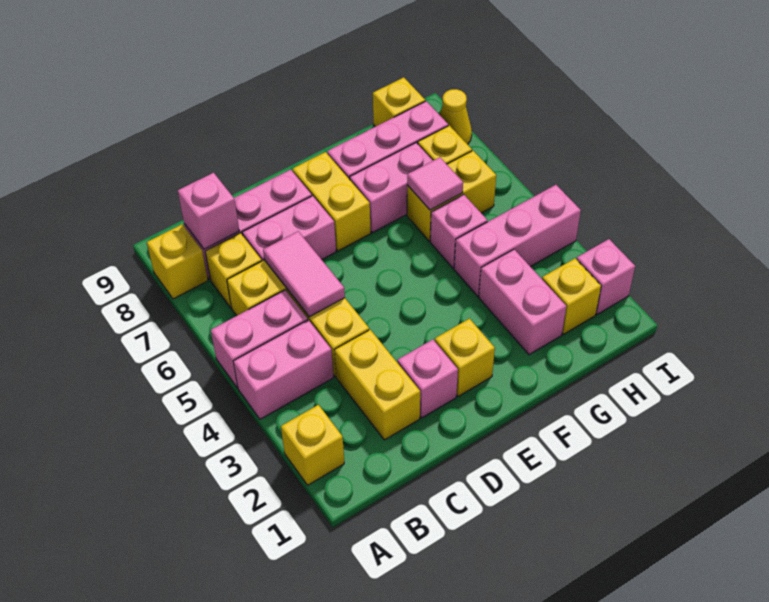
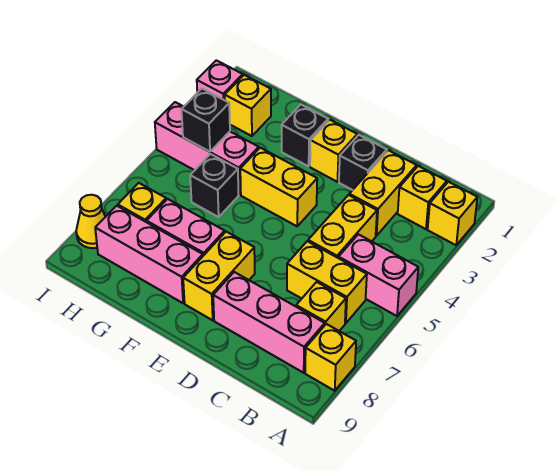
pink brick A4:B4 level 1 -> none
pink brick B8 level 2 -> none
pink tile C5:C6 level 2 -> none
pink brick C7:D7 level 1 -> none
pink brick D2 level 1 -> black brick D2 level 1
none -> black brick F2 level 1
pink brick G2:G3 level 1 -> none
pink brick G5 level 1 -> black brick G5 level 1
yellow brick G6:H6 level 1 -> yellow brick E4:F4 level 1
pink tile G6 level 2 -> none
none -> black brick H4 level 2
yellow brick H9 level 1 -> yellow brick B2 level 1

